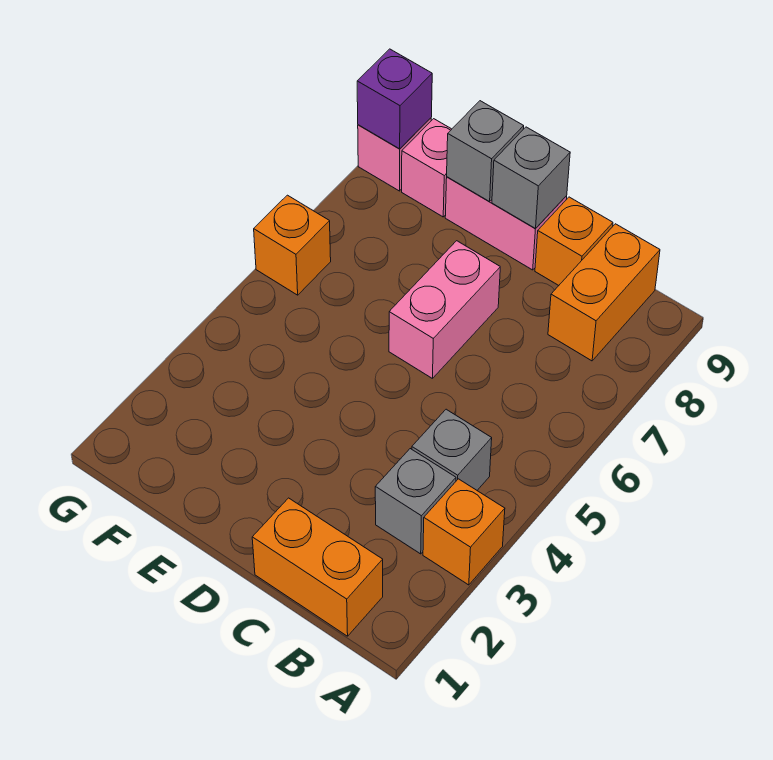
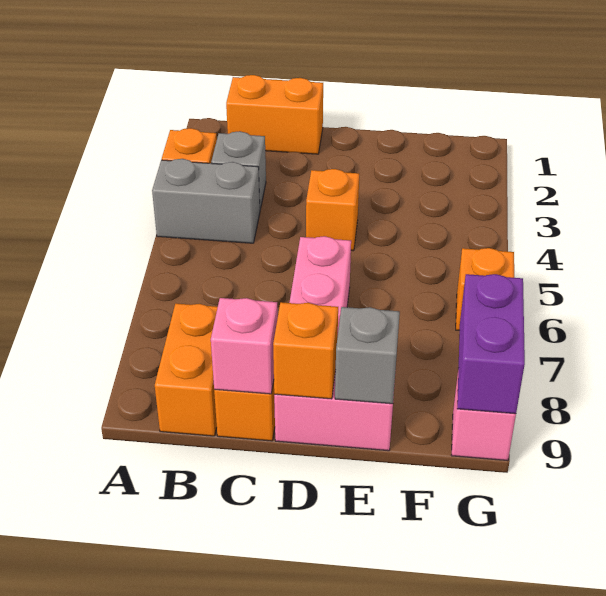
grey brick B4 level 1 -> grey brick A4:B4 level 1
none -> orange brick D4 level 1
grey brick D9 level 2 -> orange brick D9 level 2
pink brick F9 level 1 -> pink brick C9 level 2
purple brick G9 level 2 -> purple brick G8:G9 level 2

